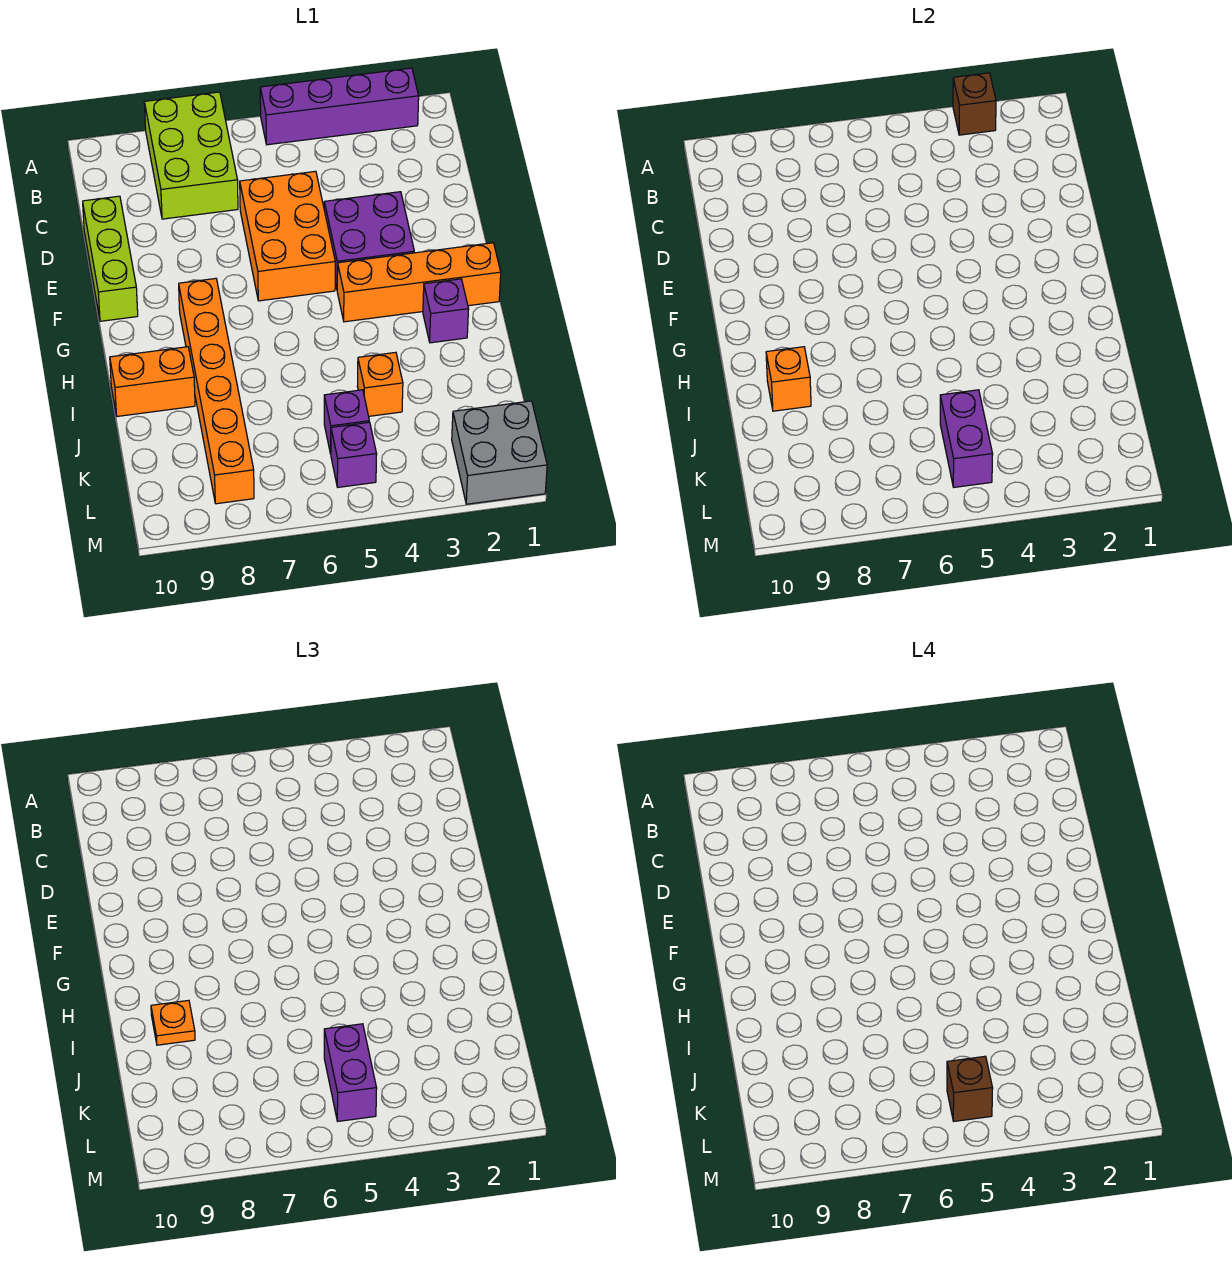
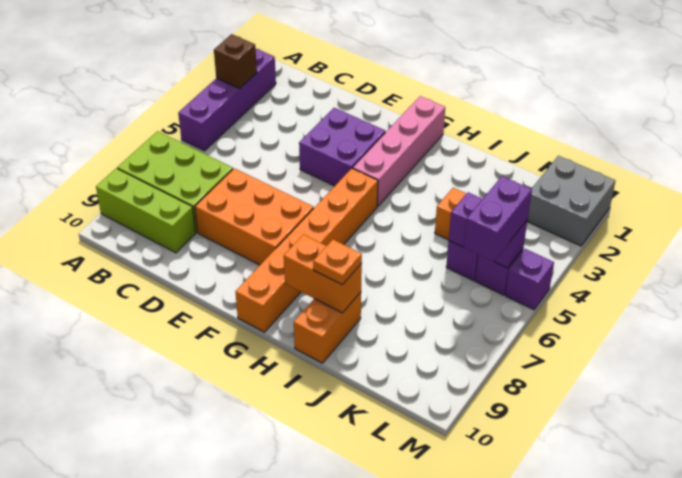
orange brick D5:F6 level 1 -> orange brick D7:F8 level 1
lime brick D10:F10 level 1 -> lime brick A9:C9 level 1
orange brick G1:G4 level 1 -> pink brick G1:G4 level 1
orange brick G8:L8 level 1 -> orange brick G5:G10 level 1
purple brick H2 level 1 -> purple brick M5 level 1
orange brick I9 level 2 -> orange brick H9:I9 level 2
purple brick K5:L5 level 3 -> purple brick L5:L6 level 3
brown brick L5 level 4 -> none

